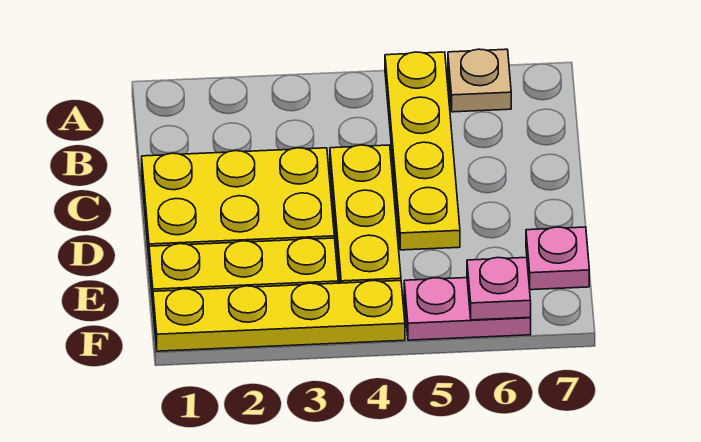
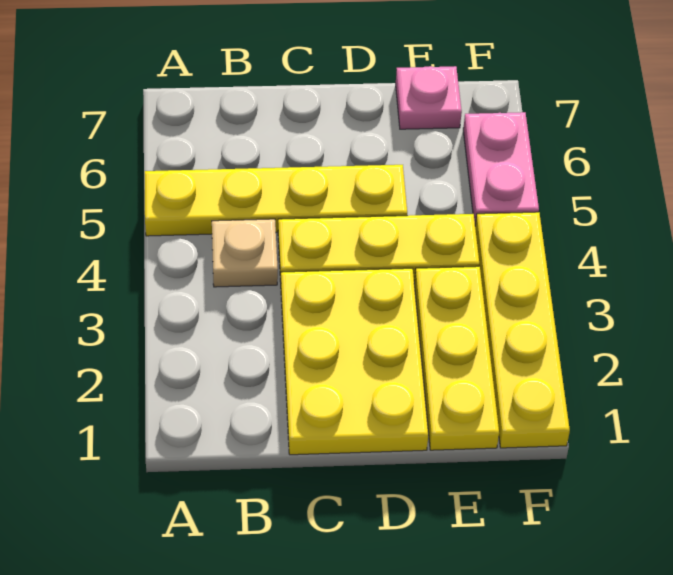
tan plate A6 level 1 -> tan plate B4 level 1
pink plate F6 level 2 -> none

